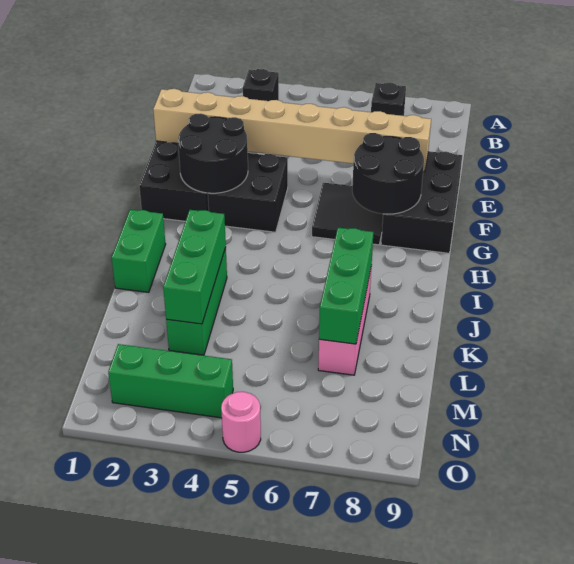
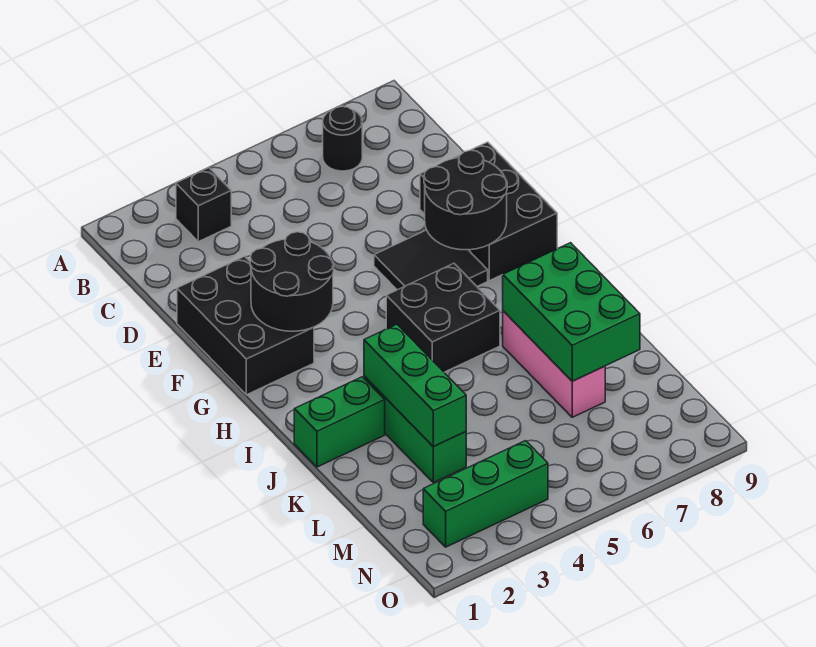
black brick B7 level 1 -> black round brick B7 level 1
tan brick E1:E8 level 2 -> none
black brick F3:G4 level 1 -> black brick H5:I6 level 1
green brick I1:J1 level 1 -> green brick J1:J2 level 1
green brick J7:L7 level 2 -> green brick J7:L8 level 2
pink round brick O5 level 1 -> none

